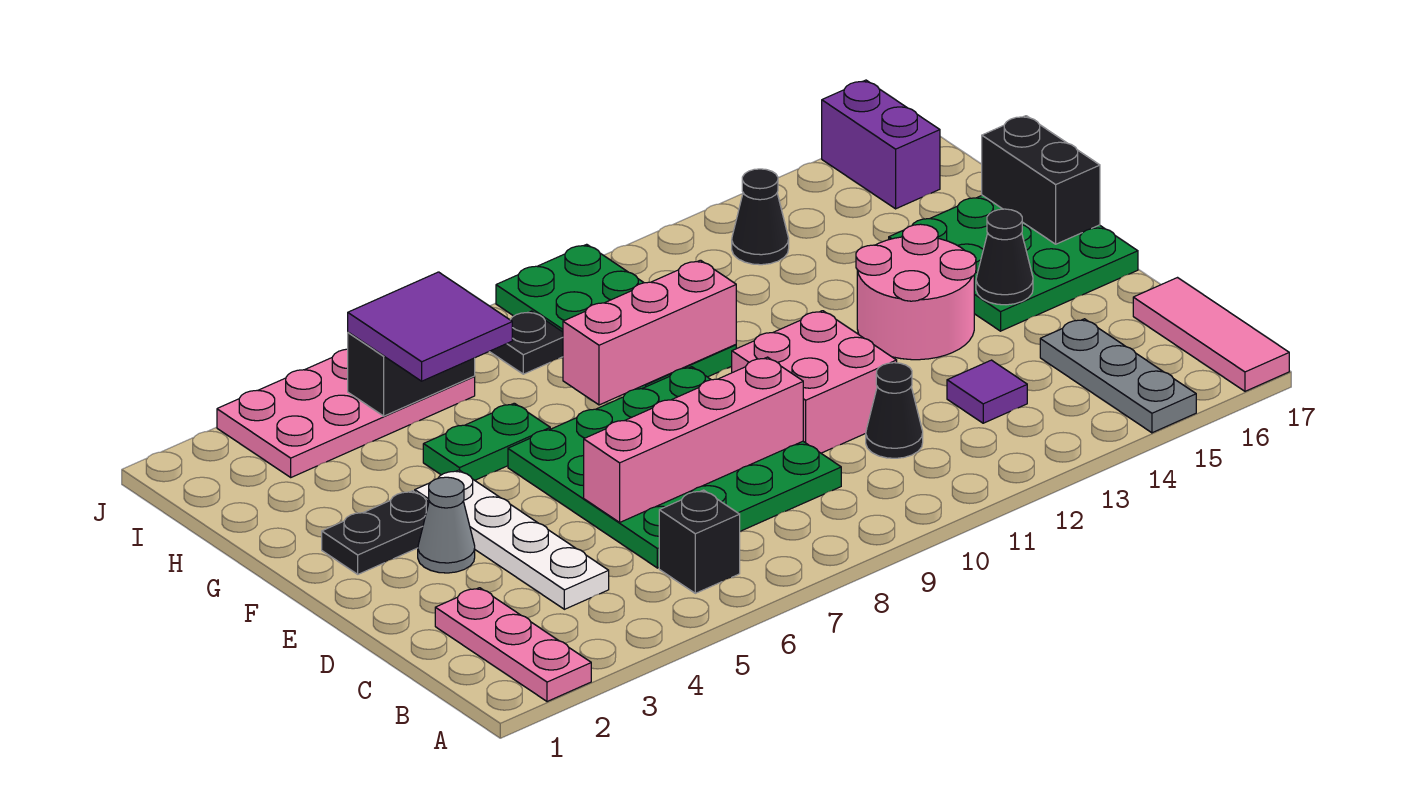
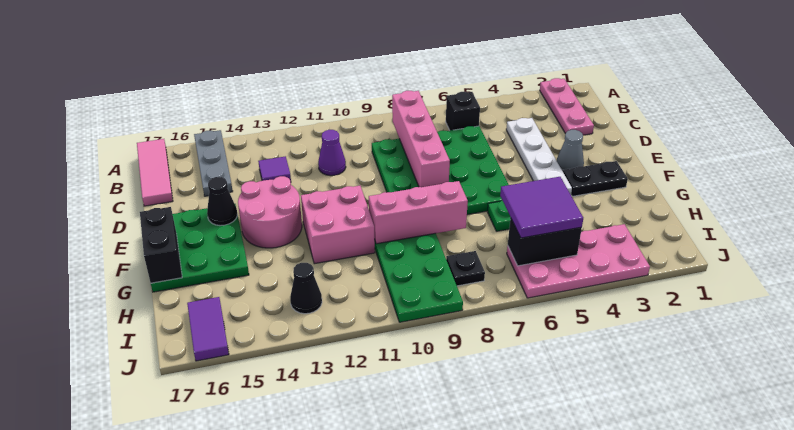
black cone C11 level 1 -> purple cone C11 level 1
pink brick D6:D9 level 2 -> pink brick B8:E8 level 2
pink brick D10:E11 level 1 -> pink brick F11:G12 level 1
purple brick I16:J16 level 1 -> purple tile I16:J16 level 1

